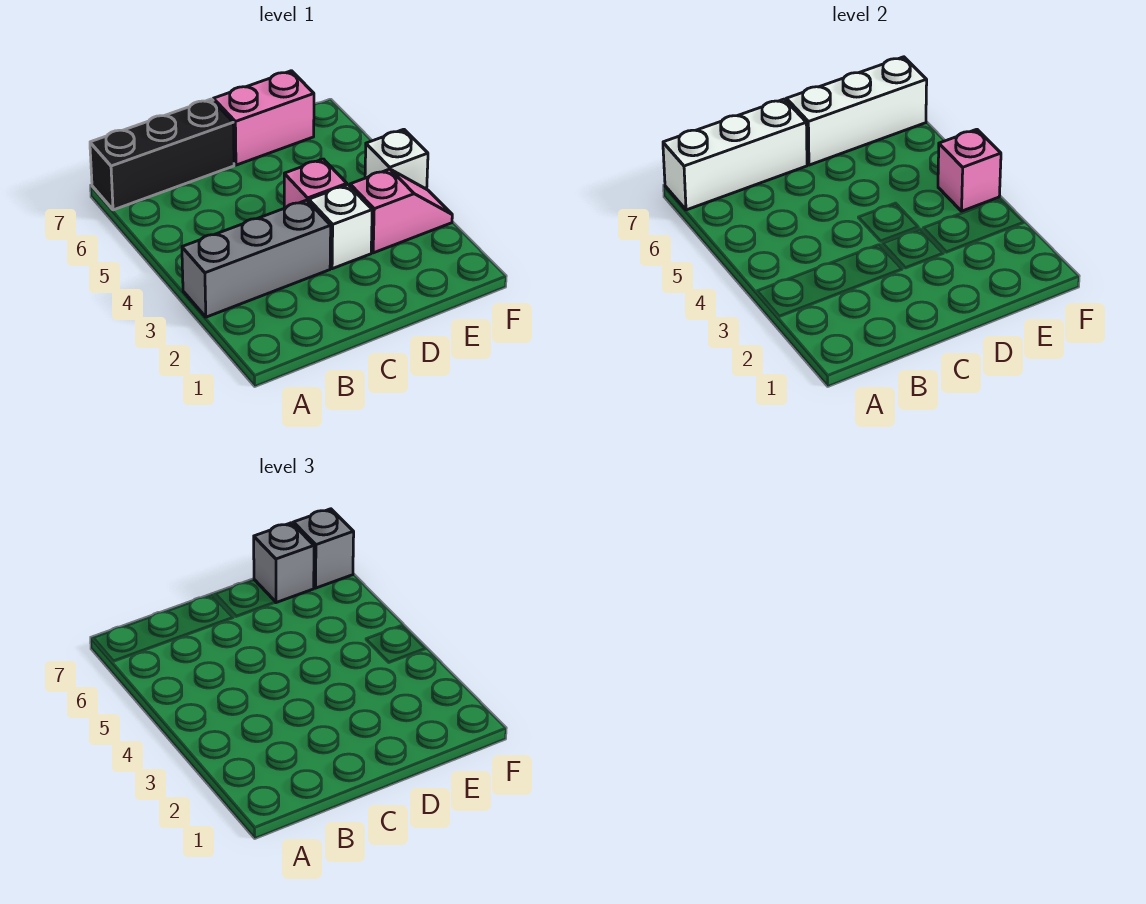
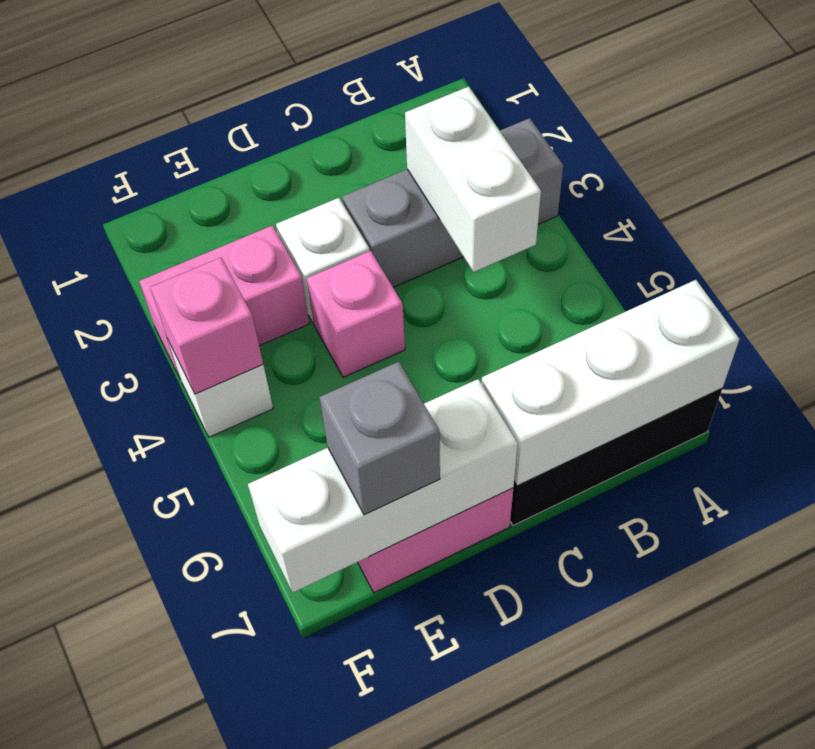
none -> white brick B3:B4 level 2
pink slope E3:F3 level 1 top E -> pink brick E3:F3 level 1
grey brick F7 level 3 -> none

